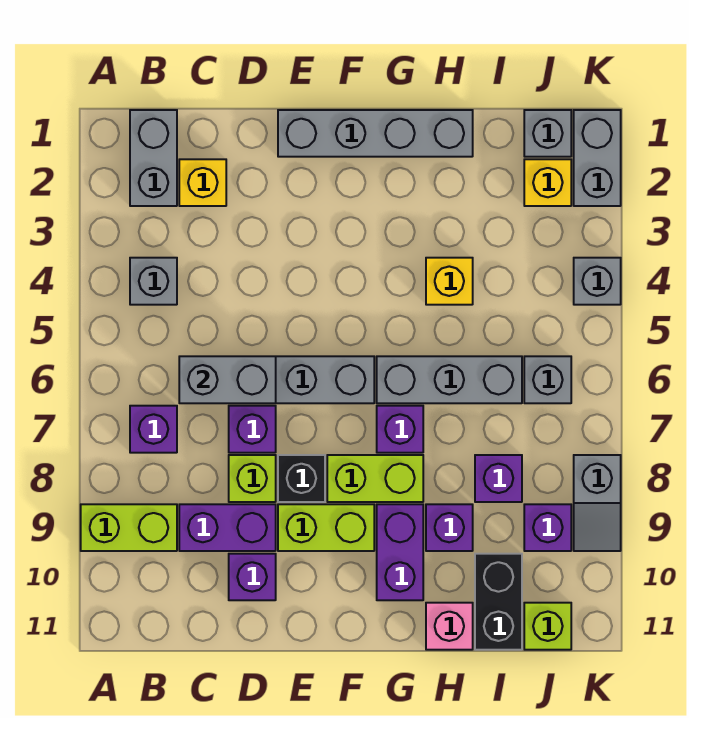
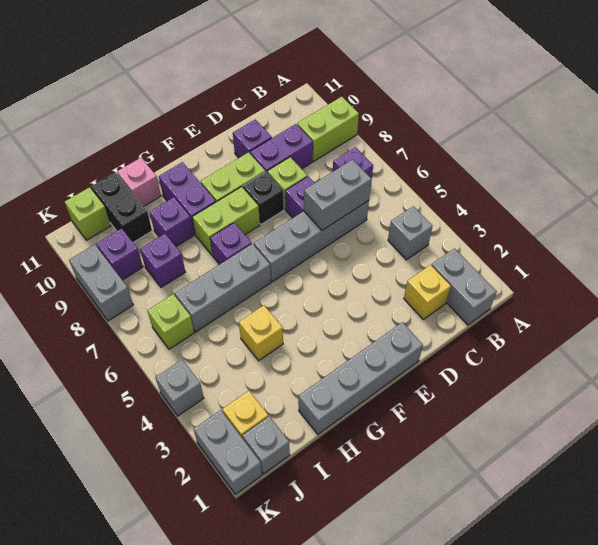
grey brick J6 level 1 -> lime brick J6 level 1
grey slope K8:K9 level 1 top 8 -> grey brick K8:K9 level 1

